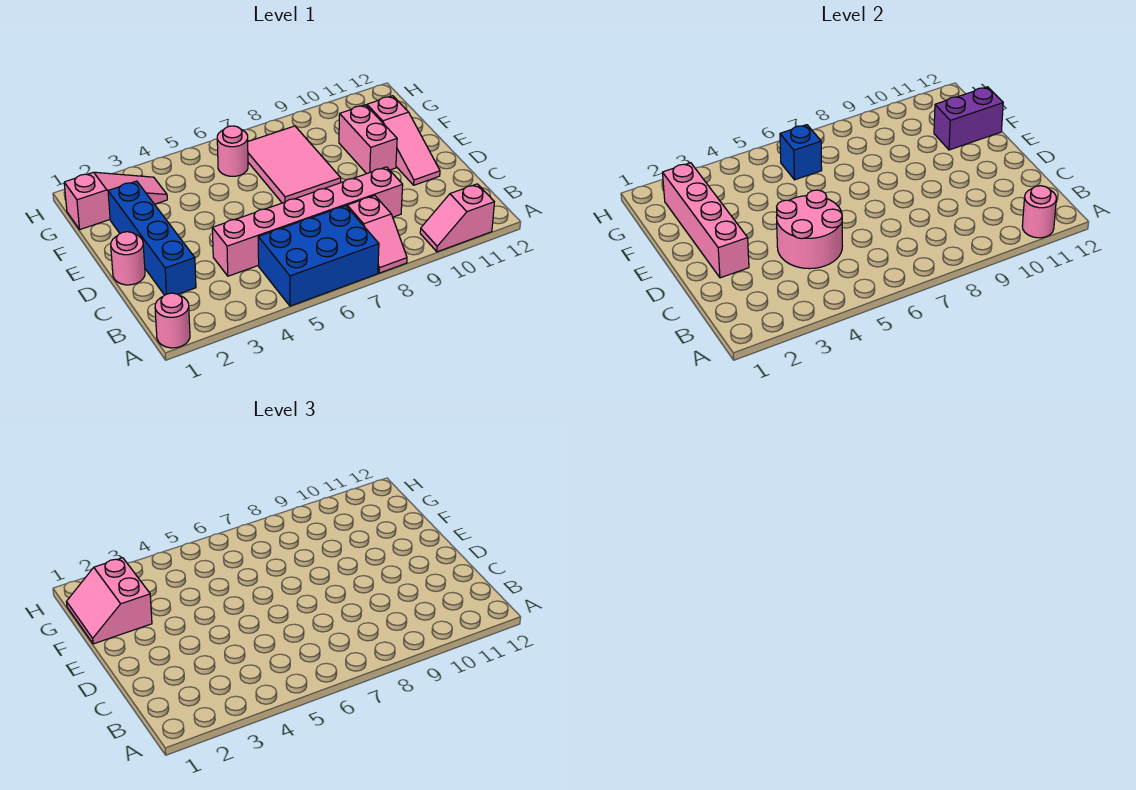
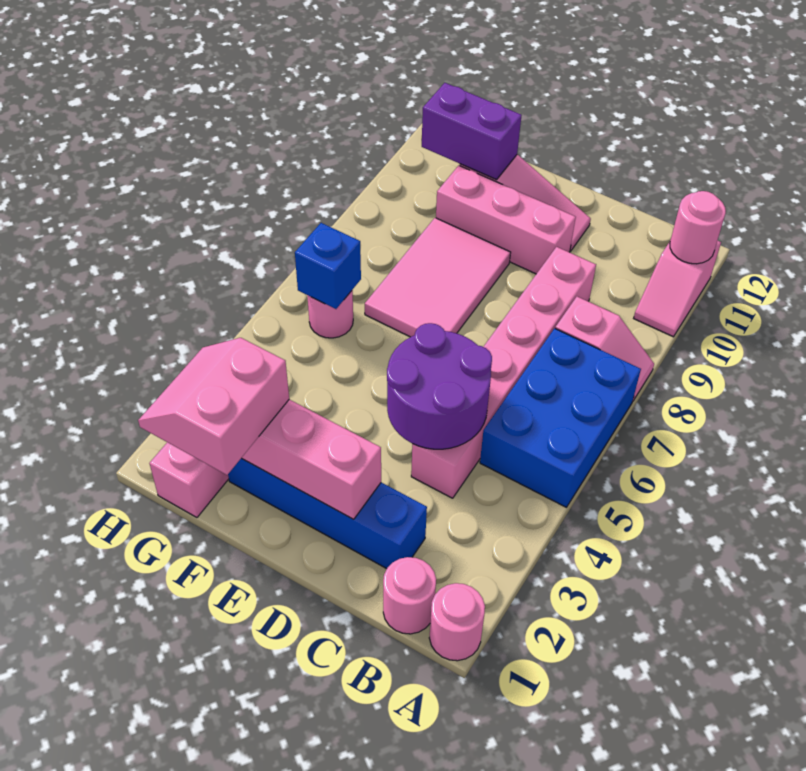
pink round brick C4:D5 level 2 -> purple round brick C4:D5 level 2
pink round brick D1 level 1 -> pink round brick B1 level 1
pink tile E7:G8 level 1 -> pink tile E7:F9 level 1
pink brick E10:F10 level 1 -> pink brick D10:F10 level 1
pink slope F1:G2 level 3 top 2 -> pink slope F1:G2 level 3 top F
purple brick F11:F12 level 2 -> purple brick F11:G11 level 2

